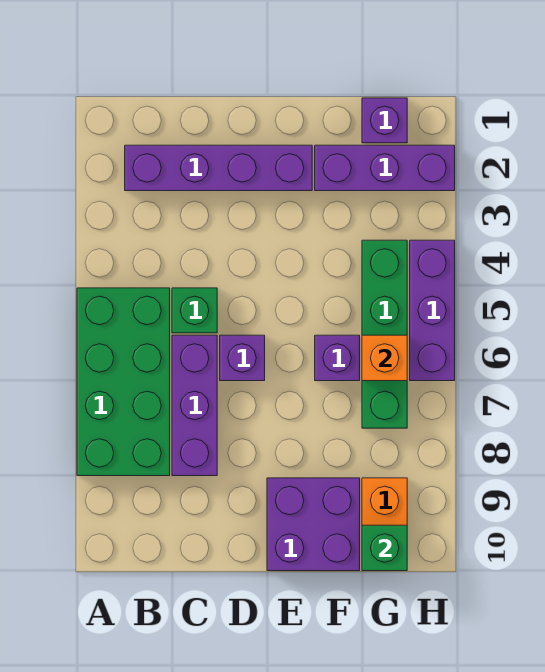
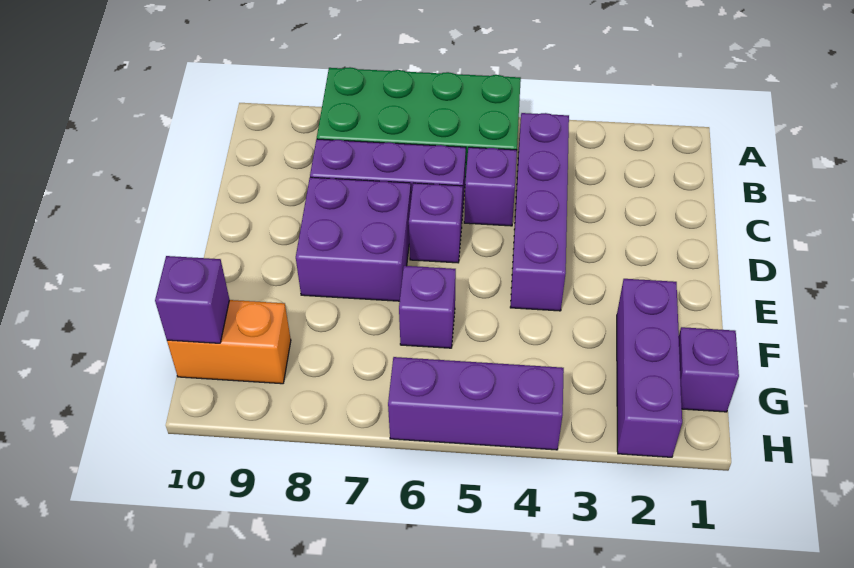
purple brick B2:E2 level 1 -> purple brick B4:E4 level 1
green brick C5 level 1 -> purple brick C5 level 1
purple brick E9:F10 level 1 -> purple brick D7:E8 level 1
green brick G4:G7 level 1 -> none
orange brick G6 level 2 -> none
green brick G10 level 2 -> purple brick G10 level 2

